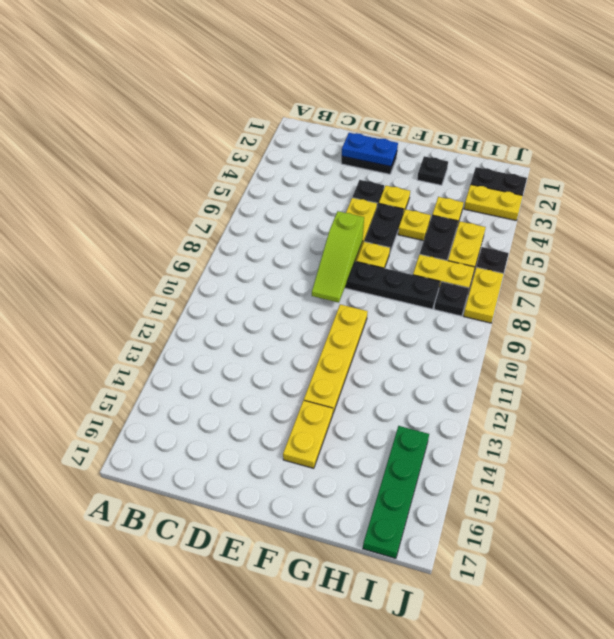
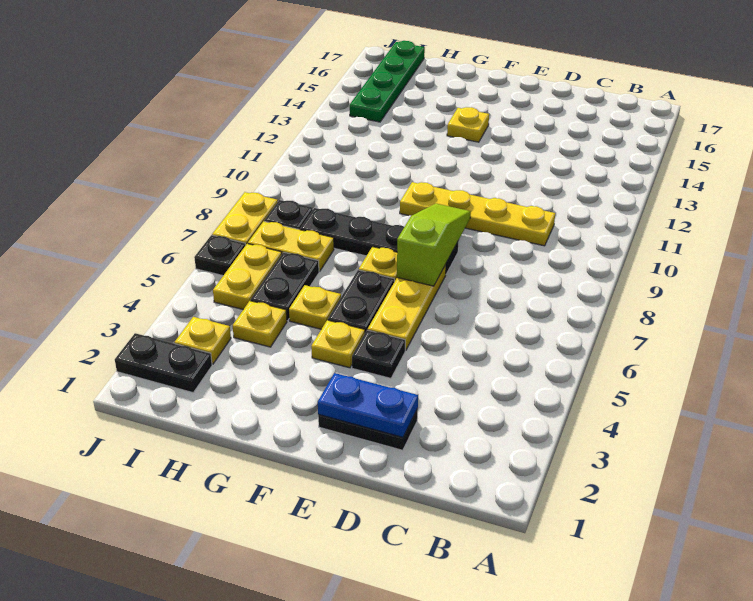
yellow plate F10:F13 level 1 -> yellow plate C10:F10 level 1
yellow plate F14:F15 level 1 -> yellow plate F14 level 1
black plate G2 level 1 -> none
yellow plate I3:J3 level 1 -> yellow plate I3 level 1

